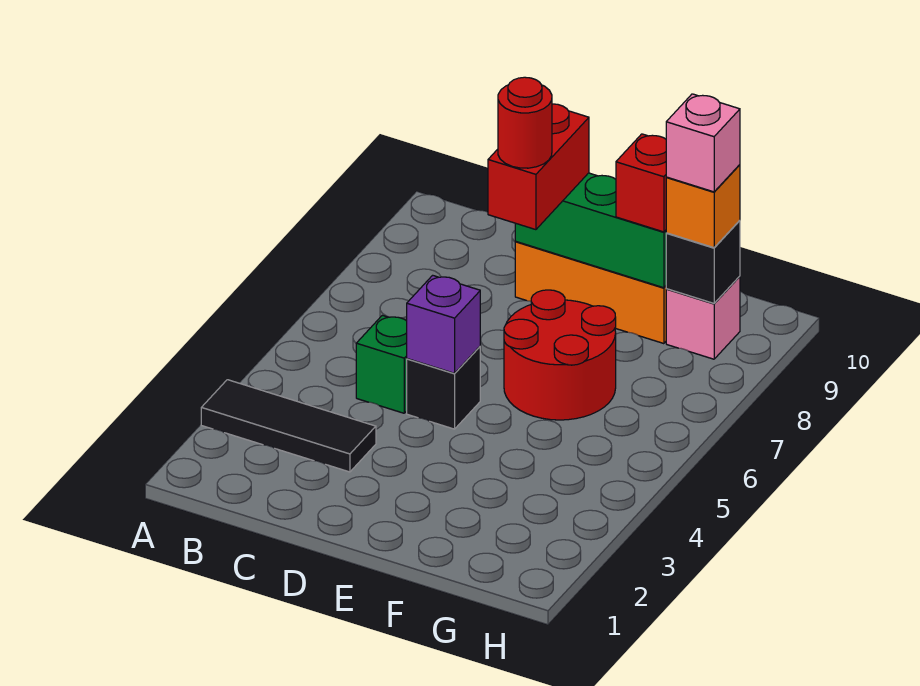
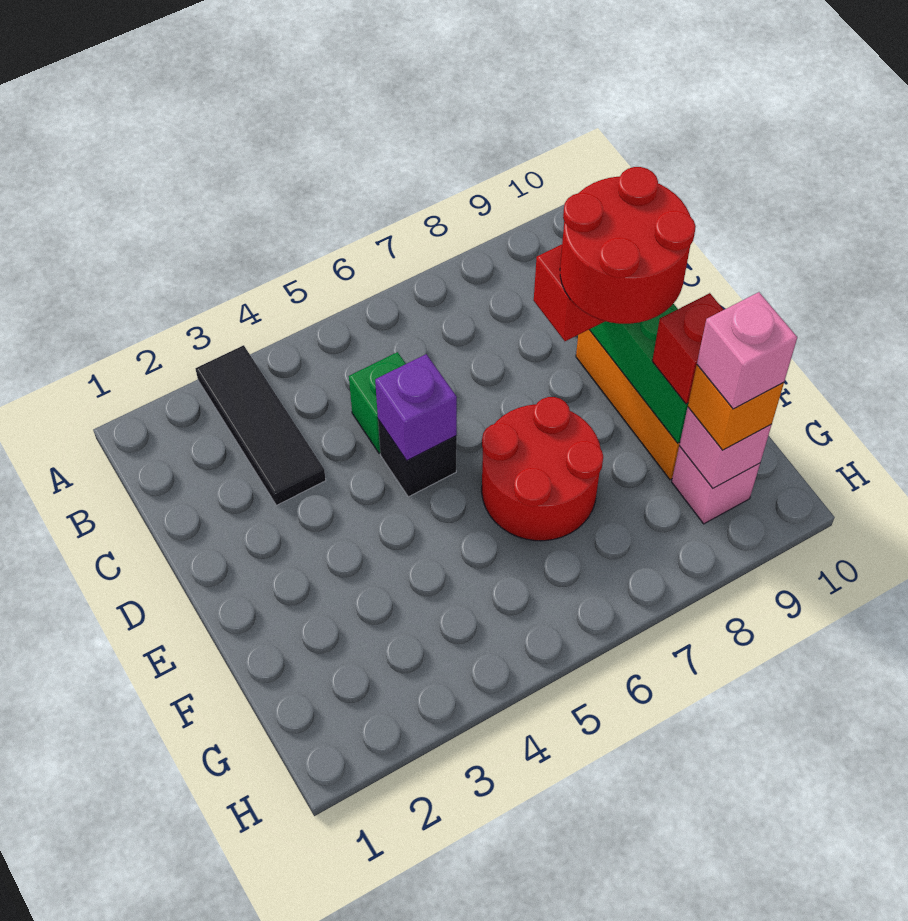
red round brick D8 level 4 -> red round brick D8:E9 level 4
black brick G9 level 2 -> pink brick G9 level 2

